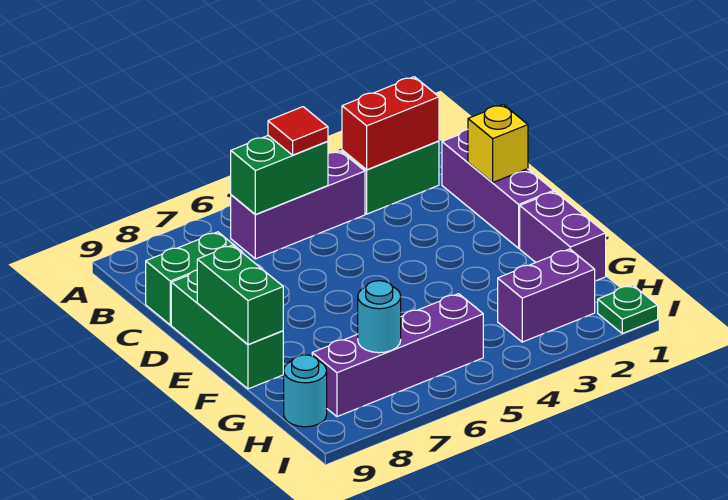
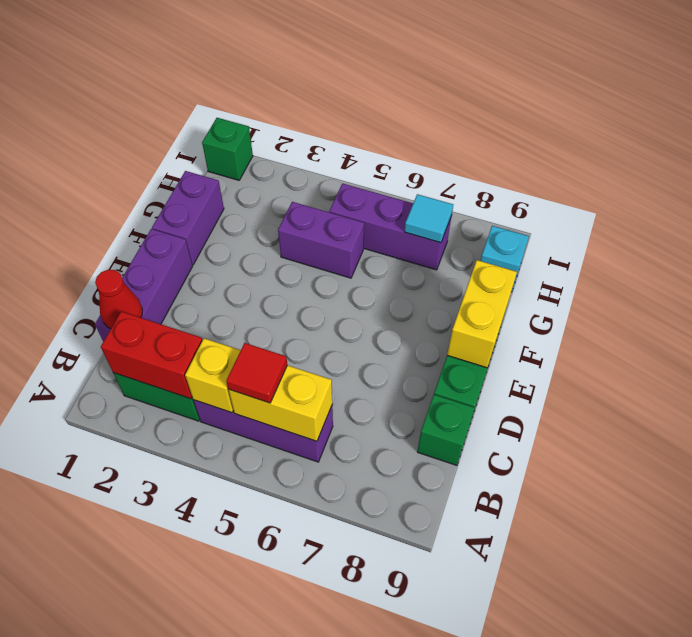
green brick B5:B6 level 2 -> yellow brick B5:B6 level 2
none -> red cone C1 level 2
green brick C8:C9 level 1 -> green brick C9 level 1
yellow brick D1 level 2 -> yellow brick B4 level 2
green brick E9:F9 level 2 -> yellow brick E9:F9 level 2
purple brick H2:H3 level 1 -> purple brick G4:G5 level 1
purple brick H5:H8 level 1 -> purple brick H5:H7 level 1
cyan round brick H7 level 2 -> cyan tile H7 level 2
cyan round brick H9 level 1 -> cyan brick H9 level 1
green plate I1 level 1 -> green brick I1 level 1

